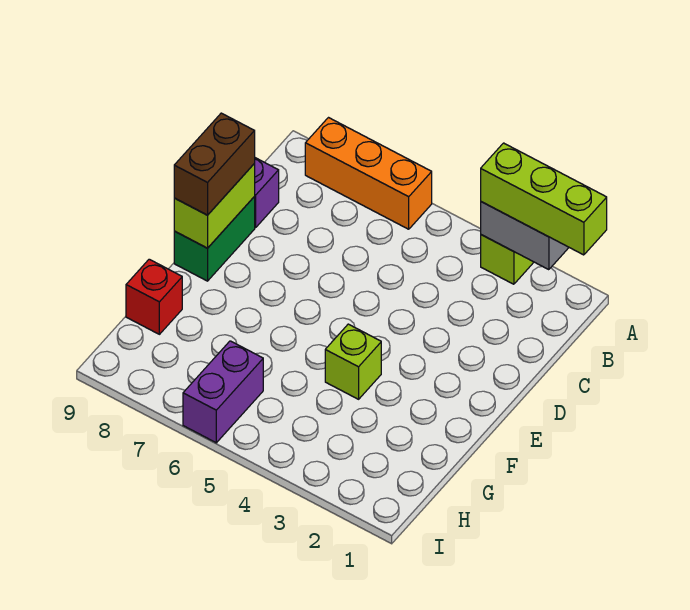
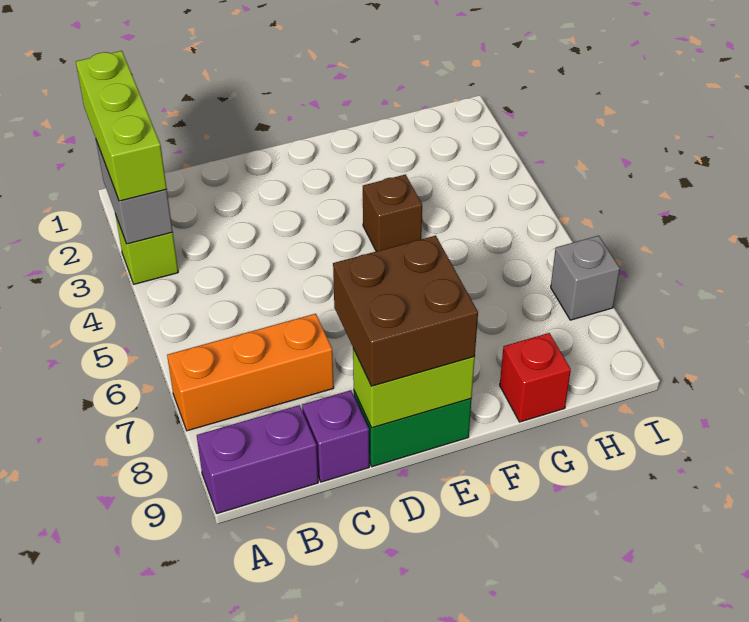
orange brick A6:A8 level 1 -> orange brick A7:C7 level 1
brown brick D9:E9 level 3 -> brown brick D8:E9 level 3
lime brick F4 level 1 -> brown brick F4 level 1
purple brick H6:I6 level 1 -> purple brick A9:B9 level 1
none -> grey brick I7 level 1

